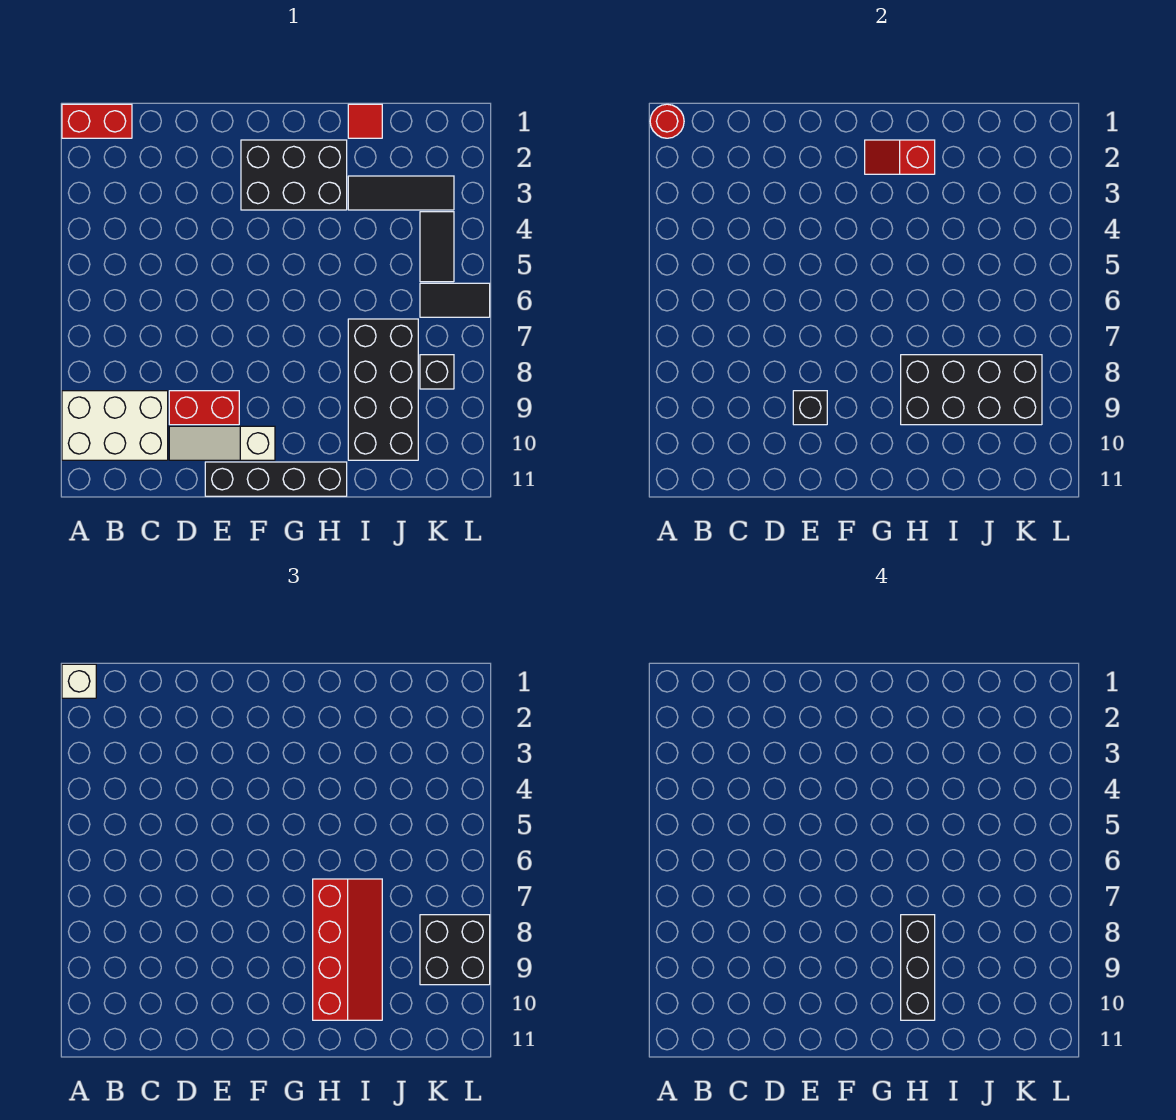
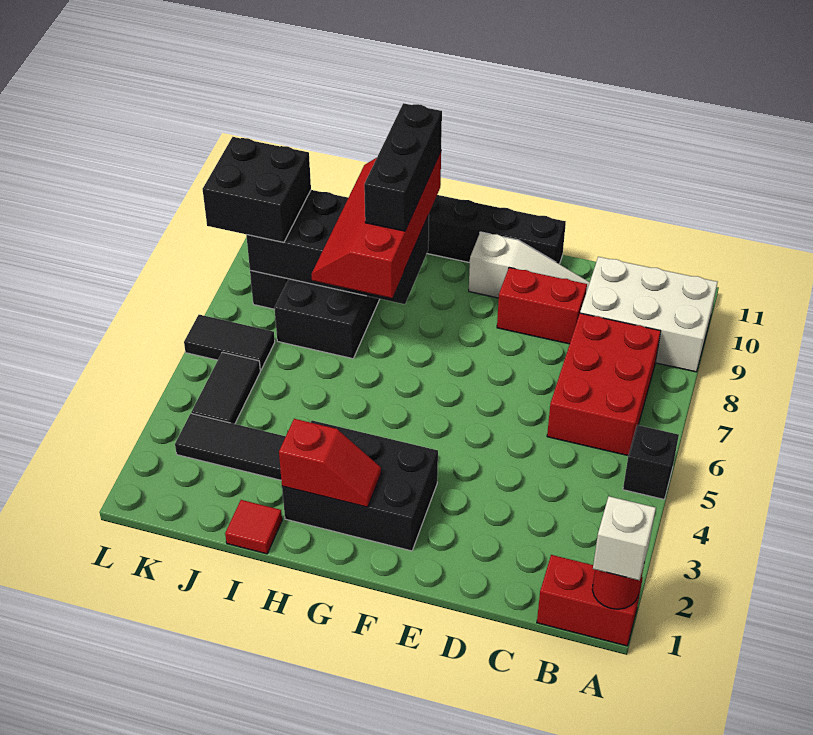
none -> red brick B6:C8 level 1
black brick E9 level 2 -> black brick A5 level 1

